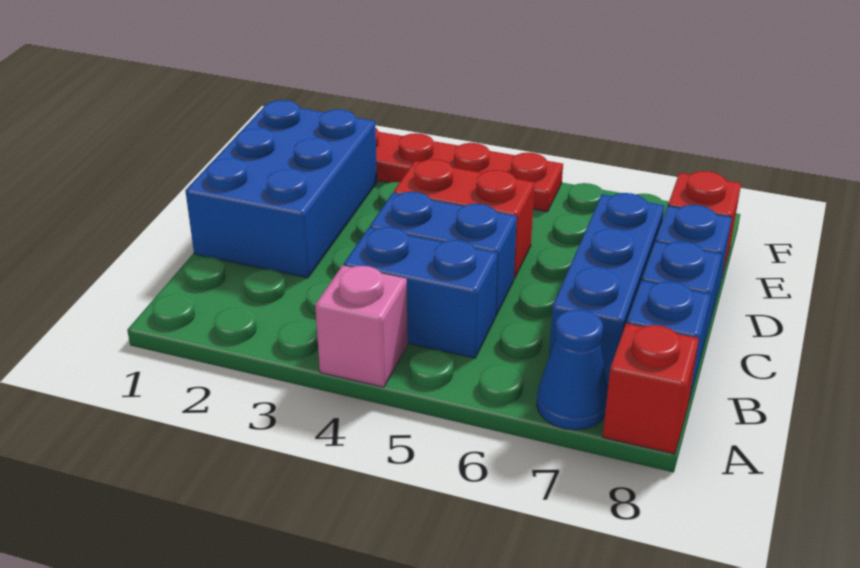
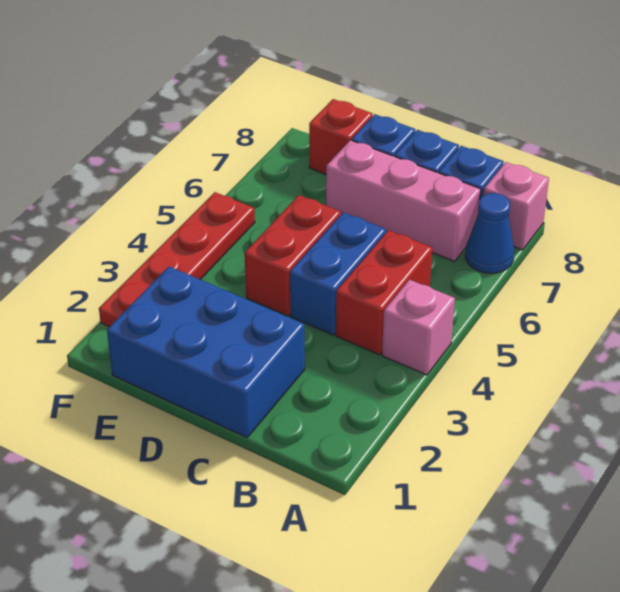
red brick A8 level 1 -> pink brick A8 level 1
blue brick B4:B5 level 1 -> red brick B4:B5 level 1
blue brick B7:D7 level 1 -> pink brick B7:D7 level 1

